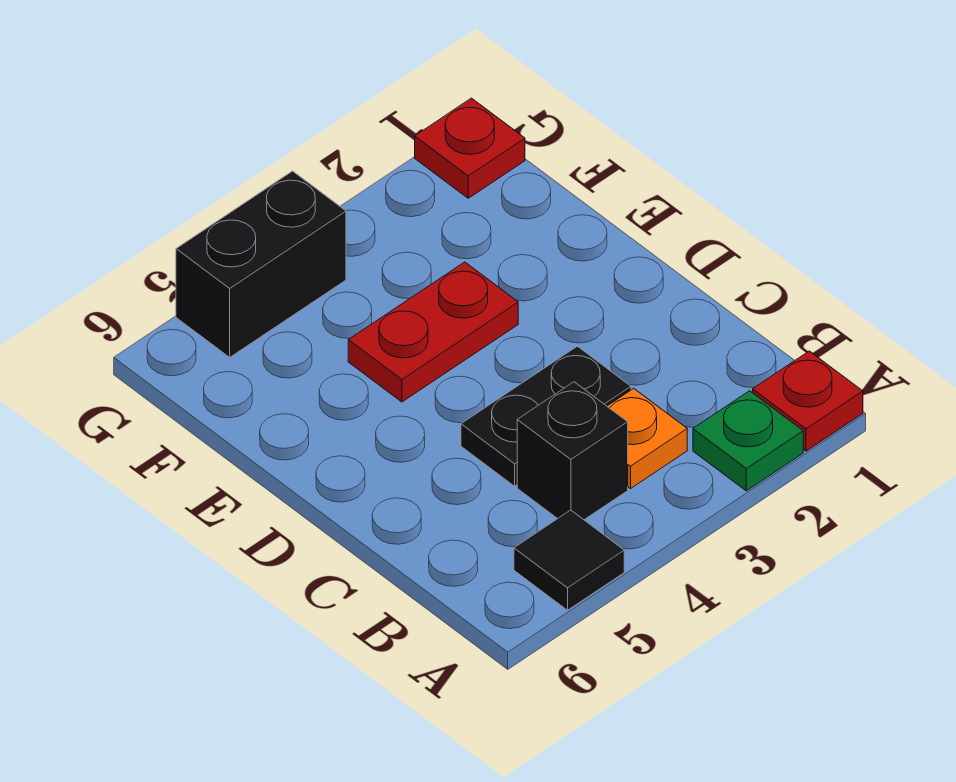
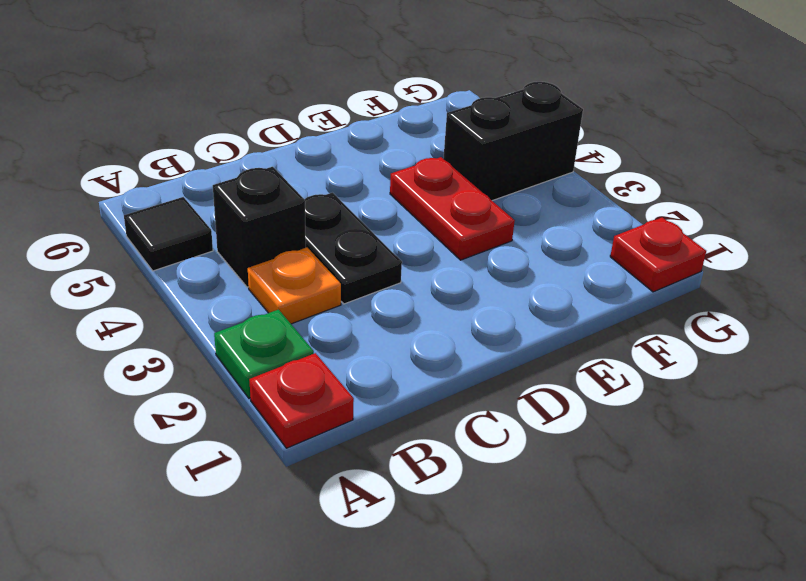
black brick G4:G5 level 1 -> black brick F4:G4 level 1

